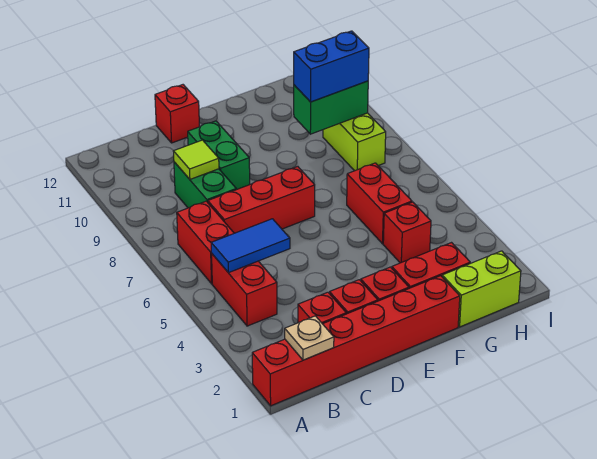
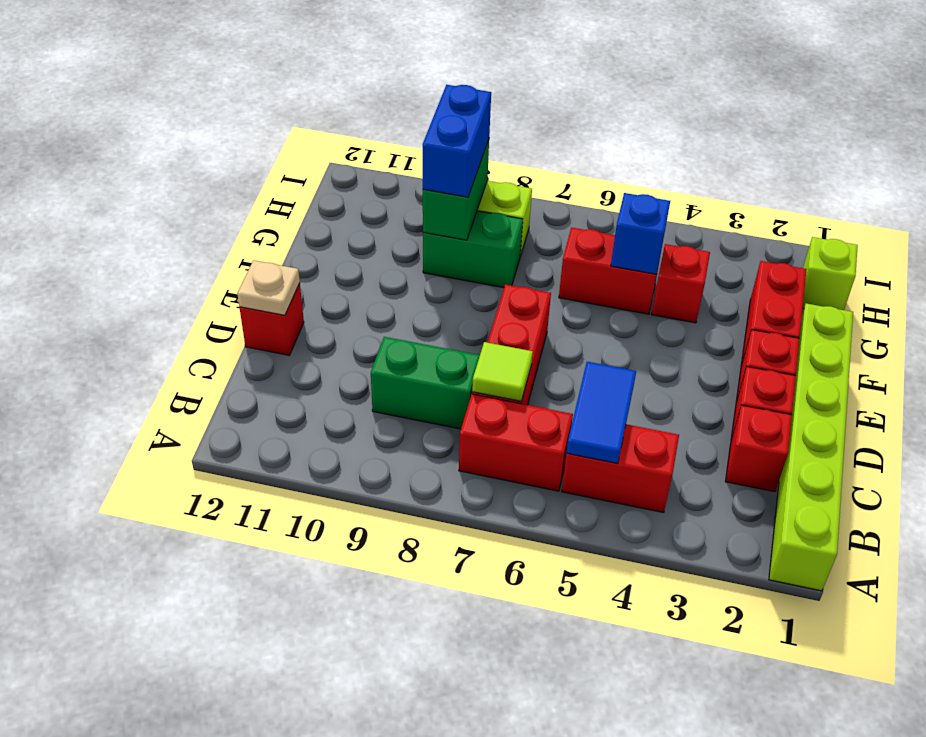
red brick A1:F1 level 1 -> lime brick A1:F1 level 1
tan plate B1 level 2 -> tan plate D12 level 2
lime tile C9 level 2 -> lime tile C7 level 2
green brick D9:D10 level 1 -> green brick G8:G9 level 1
lime brick G1:H1 level 1 -> lime brick H1 level 1
none -> blue brick G5 level 2

